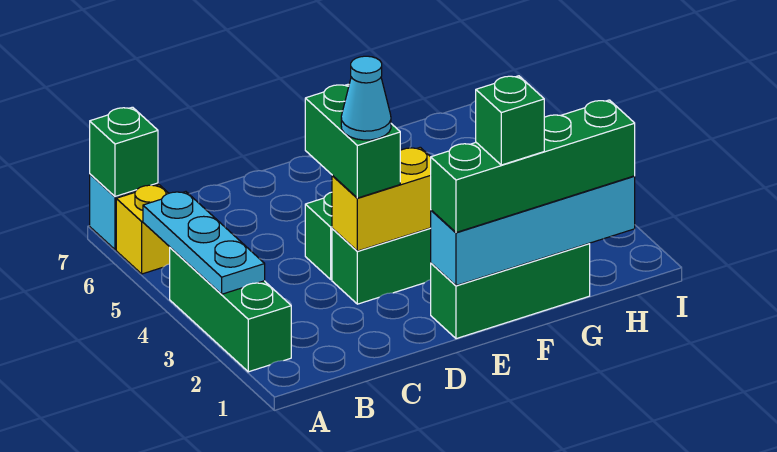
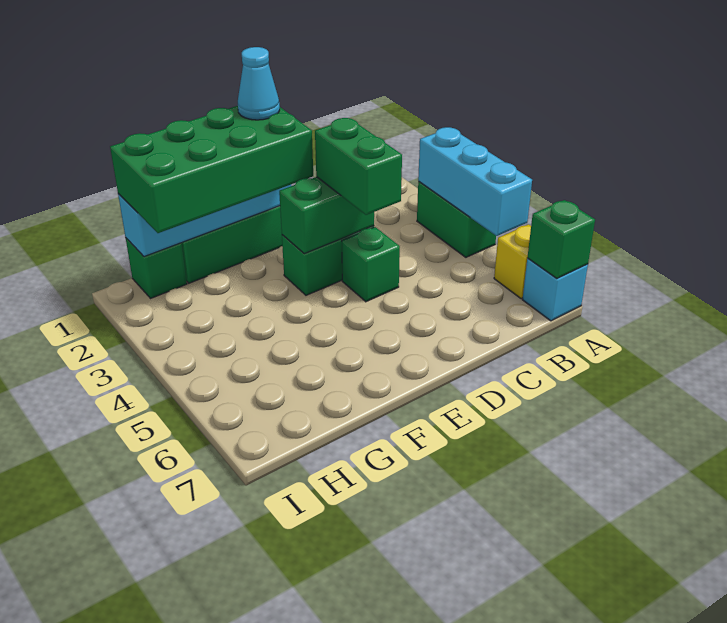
green brick A2:A4 level 1 -> green brick A3:A4 level 1
cyan plate A3:A5 level 2 -> cyan brick A3:A5 level 2
yellow brick D3:E3 level 2 -> green brick D3:E3 level 2
cyan cone D3 level 4 -> cyan cone E1 level 4
green brick E1:H1 level 3 -> green brick E1:H2 level 3
green brick F1 level 4 -> green brick H1 level 1

